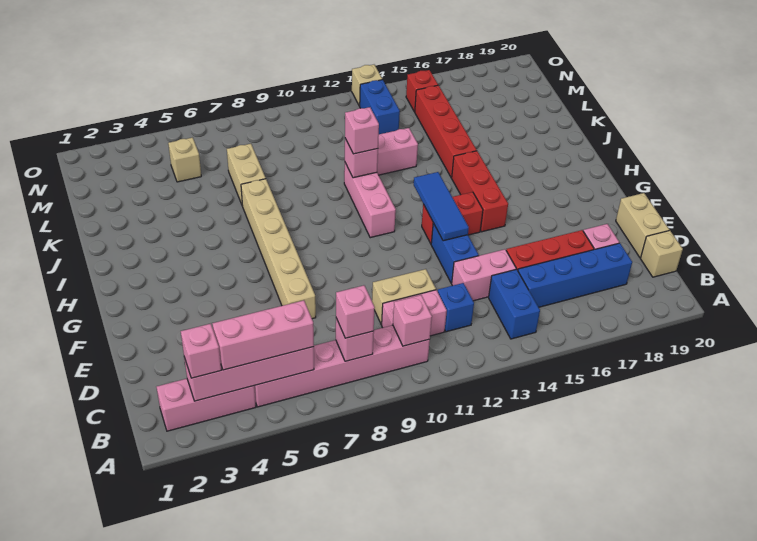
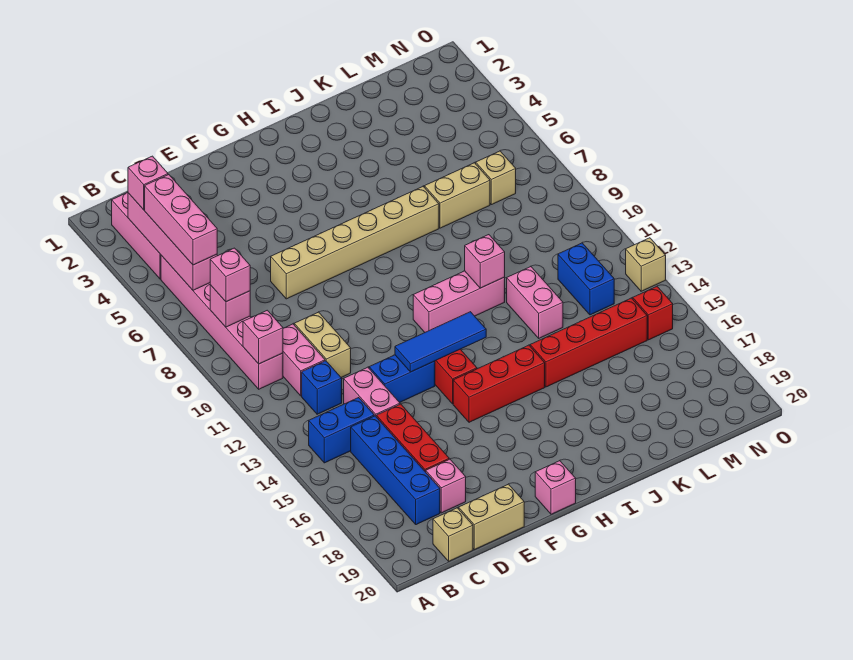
pink brick J11 level 3 -> pink brick G20 level 1
tan brick M5 level 1 -> tan brick M7 level 1
blue brick M13:N13 level 1 -> blue brick M12:M13 level 1

